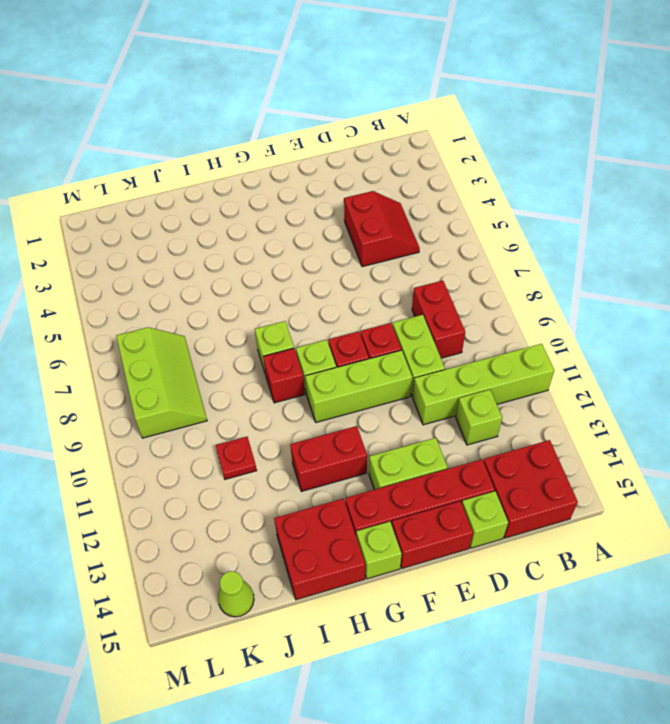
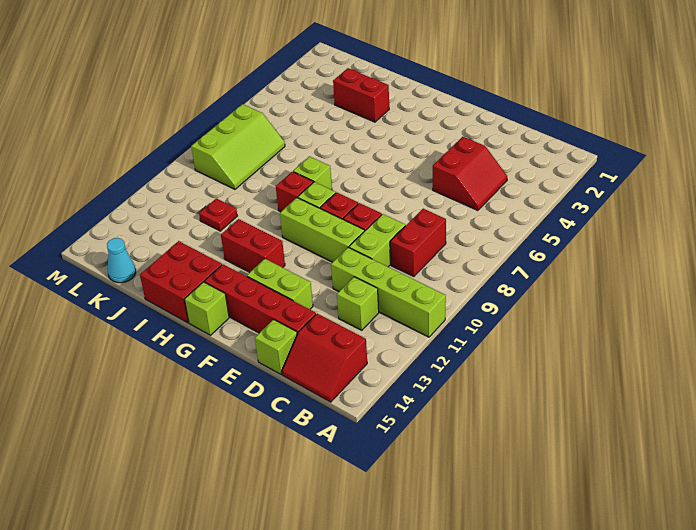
red brick B14:C15 level 1 -> red slope B14:C15 level 1 top 14
red brick E15:F15 level 1 -> red brick I3:J3 level 1
lime cone K15 level 1 -> cyan cone K15 level 1

